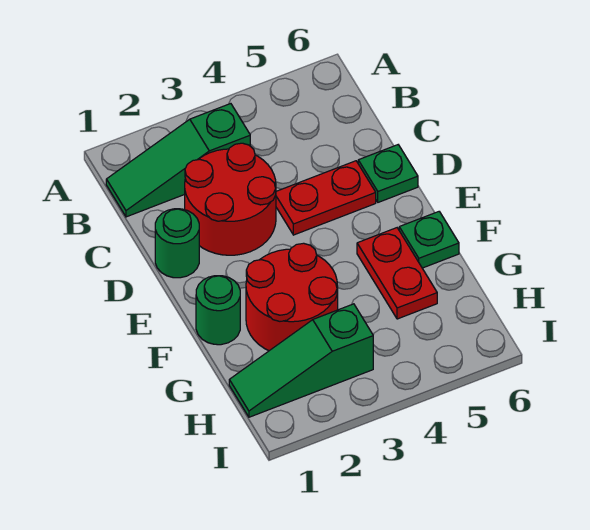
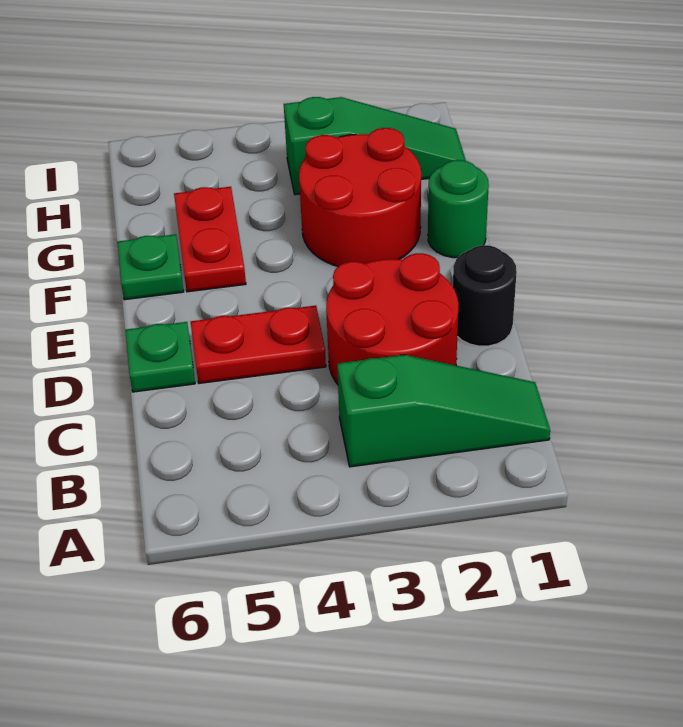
green round brick D1 level 1 -> black round brick D1 level 1

